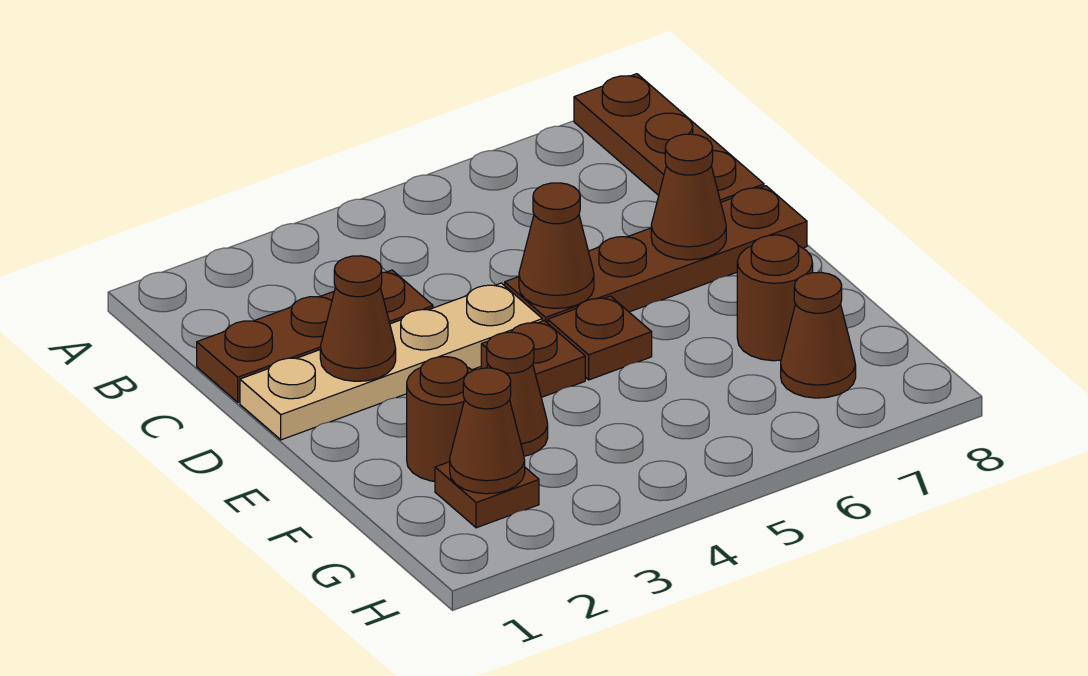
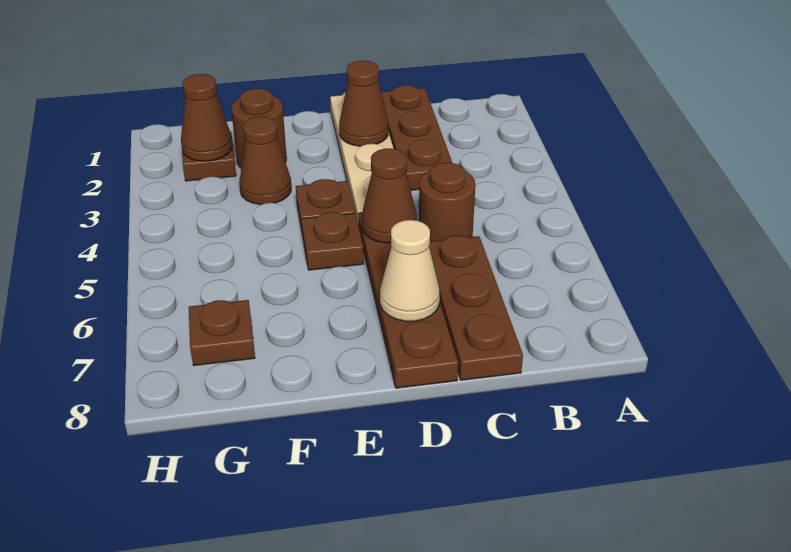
brown plate A8:C8 level 1 -> brown plate C6:C8 level 1
brown cone D7 level 2 -> tan cone D7 level 2
brown round brick F7 level 1 -> brown round brick C5 level 1
brown cone G7 level 1 -> brown plate G7 level 1

